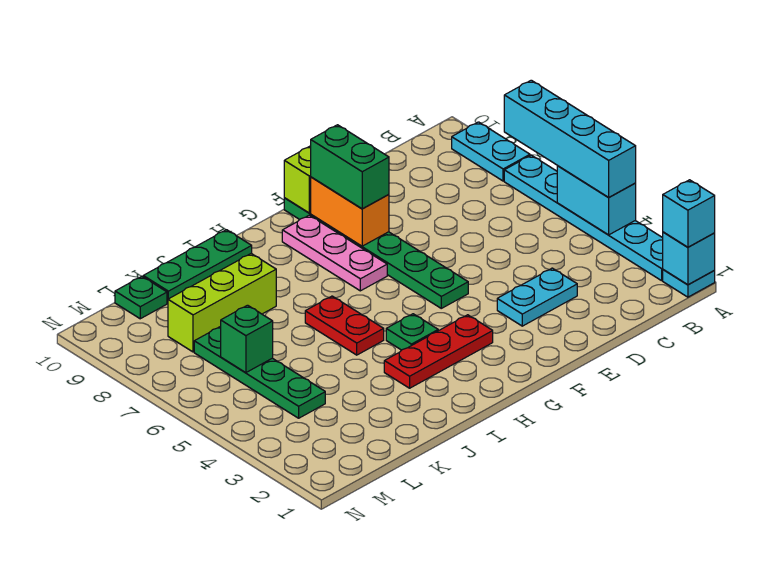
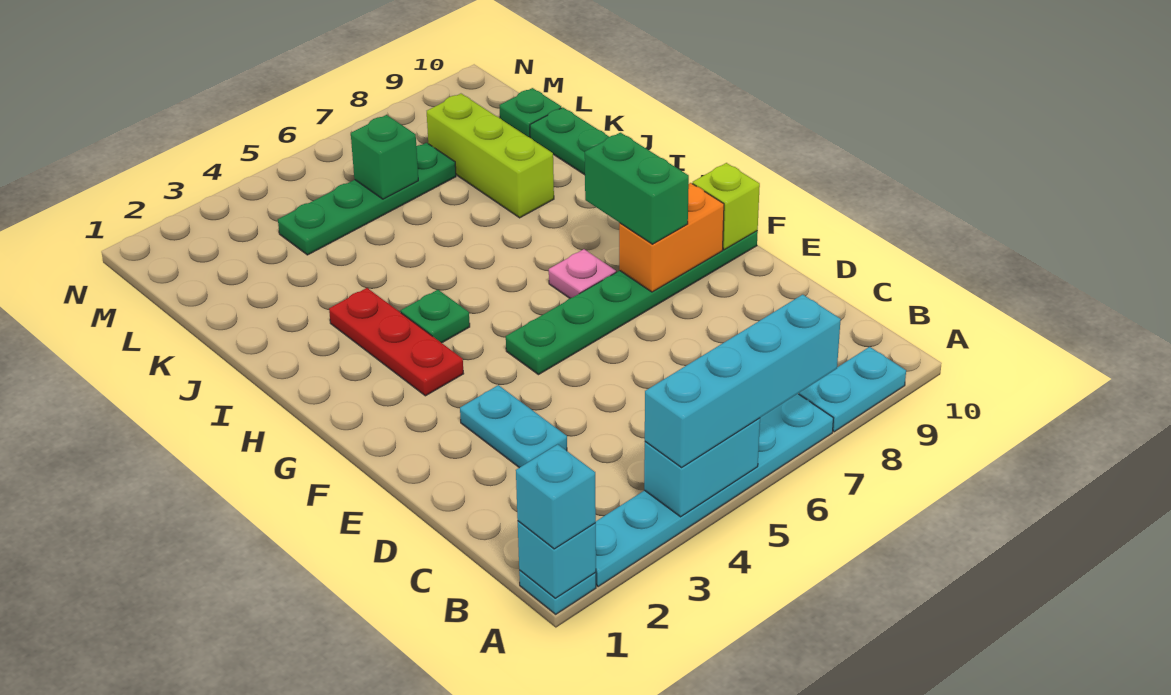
green brick F8:F9 level 3 -> green brick F8:G8 level 3
pink plate G7:G9 level 1 -> pink plate G7 level 1
red plate I5:I6 level 1 -> none

